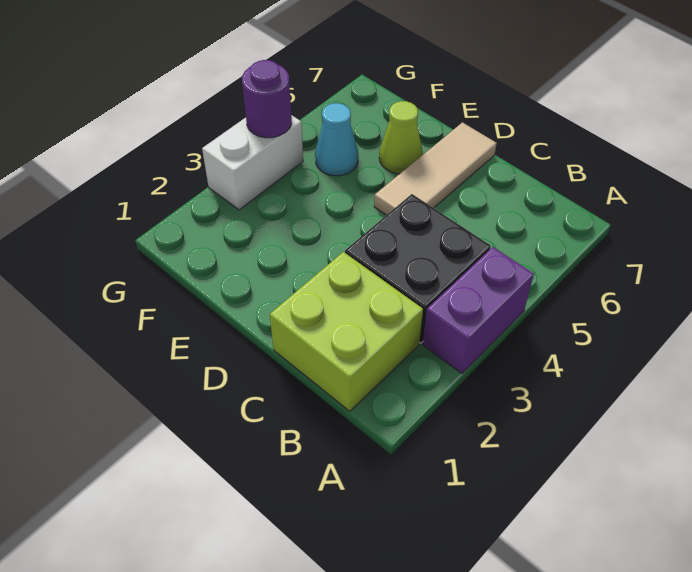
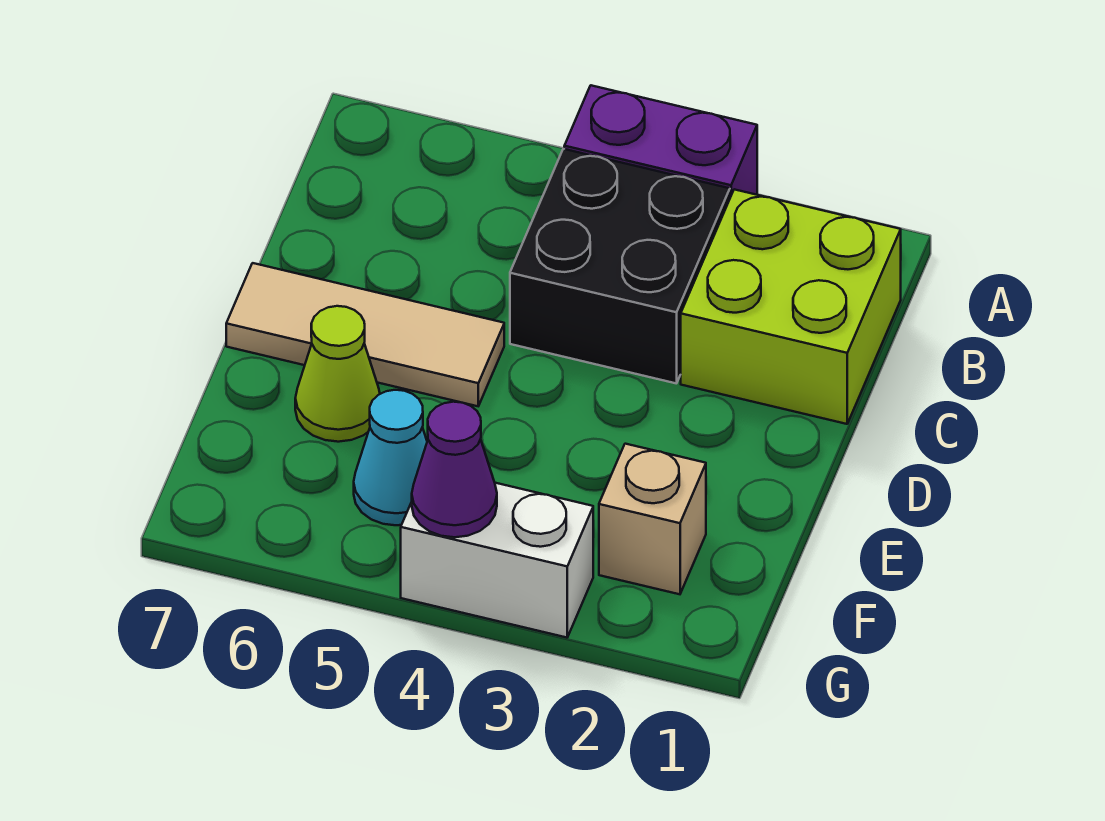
none -> tan brick F2 level 1
purple round brick G4 level 2 -> purple cone G4 level 2

